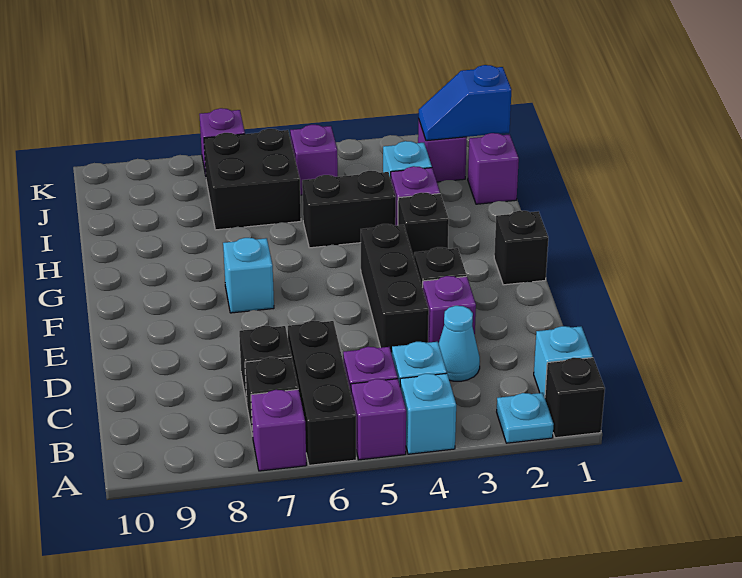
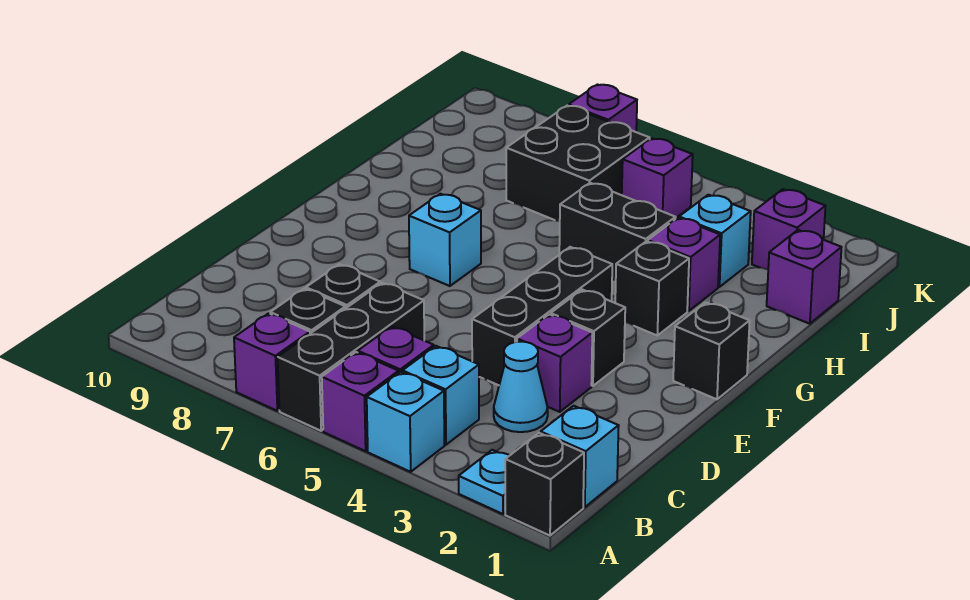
blue slope J1:J2 level 2 top 1 -> none

